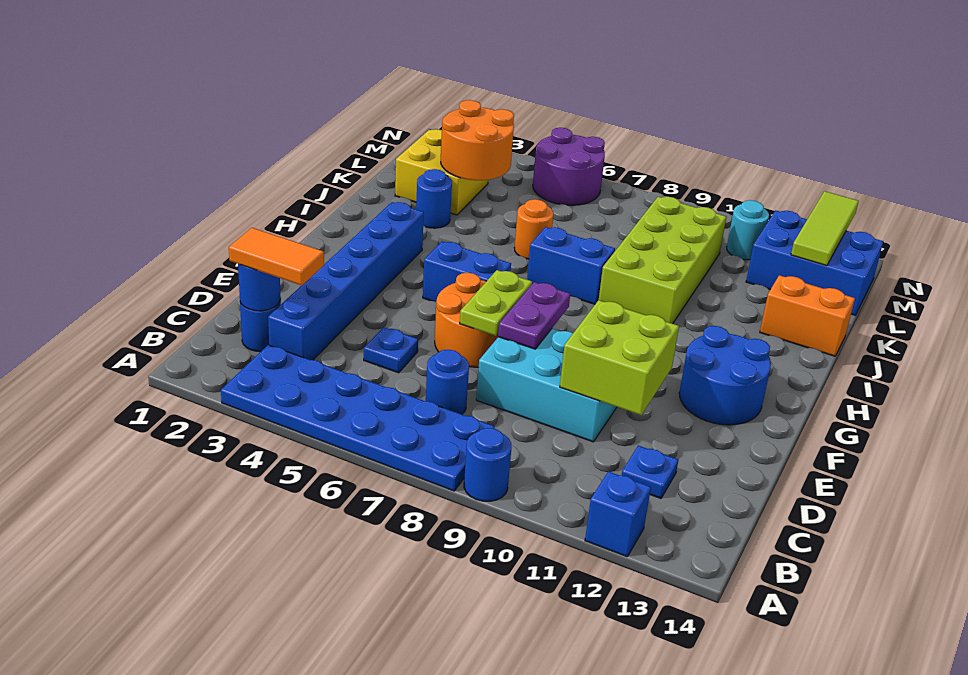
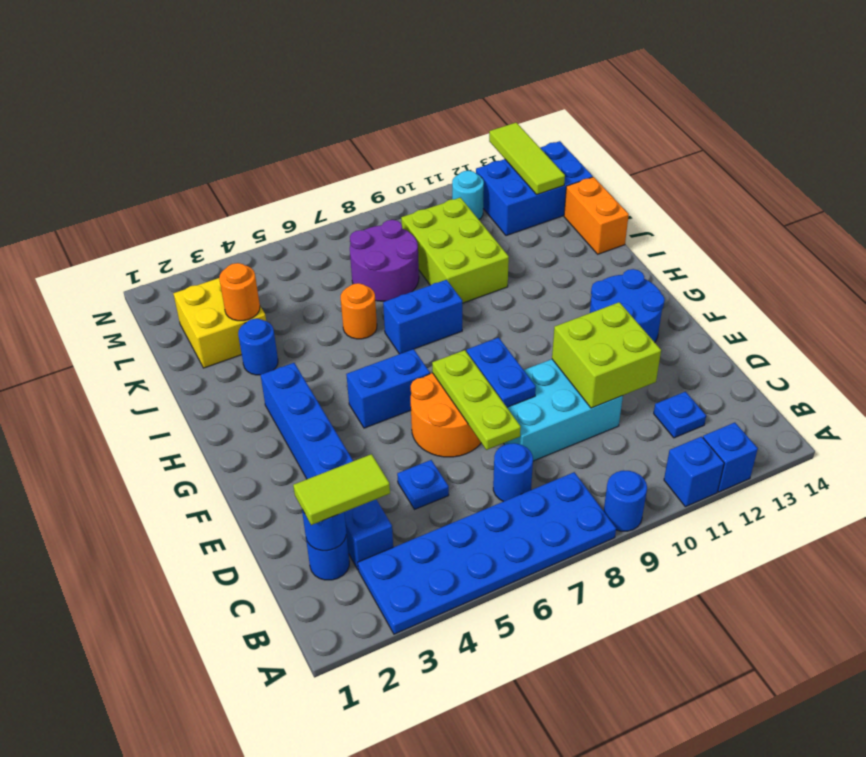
none -> blue brick A11 level 1
orange tile C2:C3 level 3 -> lime tile C2:C3 level 3
lime plate E7:F7 level 2 -> lime plate D7:F7 level 2
purple plate E8:F8 level 2 -> blue plate E8:F8 level 2
lime brick I9:L10 level 1 -> lime brick J9:L10 level 1
orange brick J13:J14 level 1 -> orange brick J14:K14 level 1
orange round brick K3:L4 level 2 -> orange round brick K3 level 2
purple round brick M5:N6 level 1 -> purple round brick K7:L8 level 1

